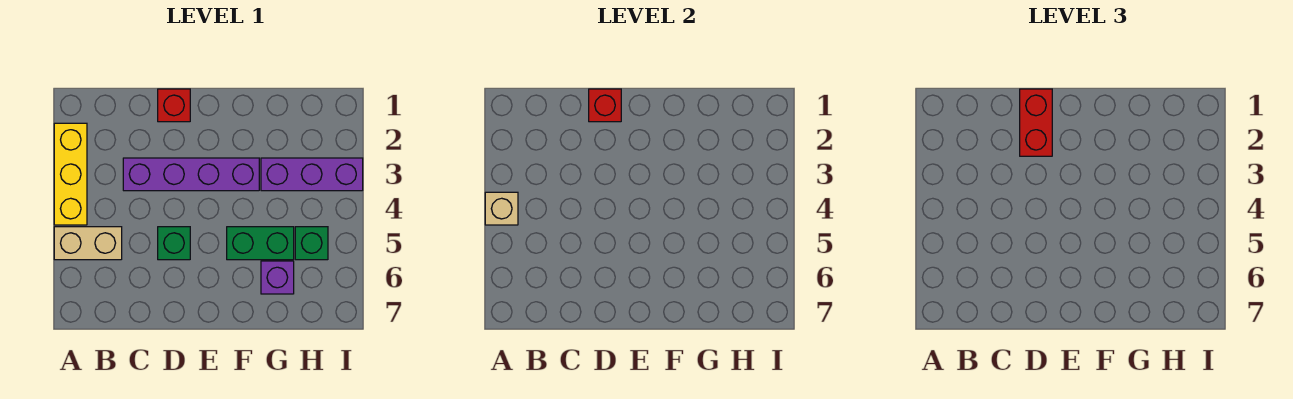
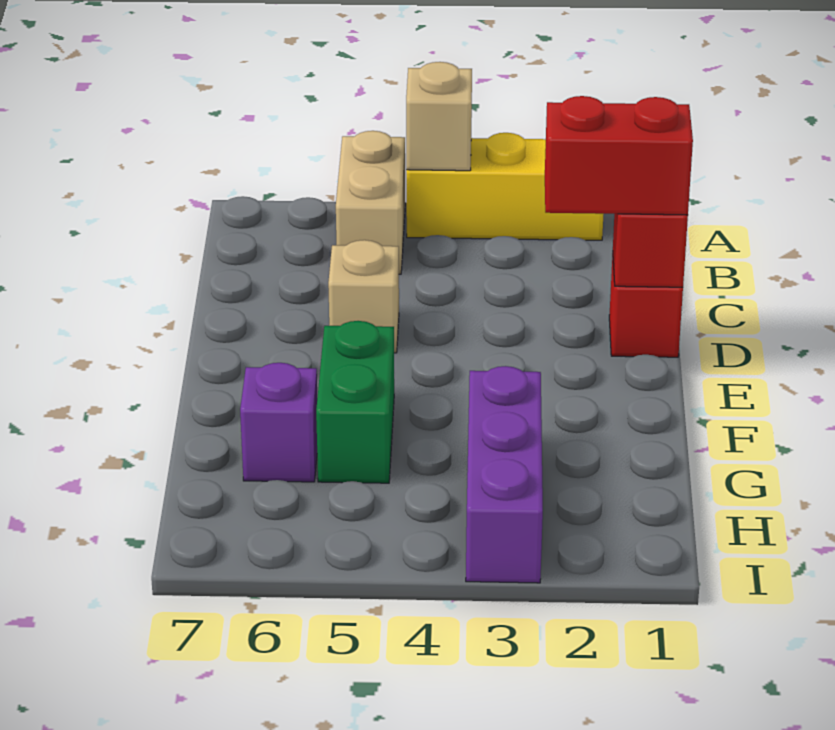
purple brick C3:F3 level 1 -> none
green brick D5 level 1 -> tan brick D5 level 1
green brick H5 level 1 -> none

